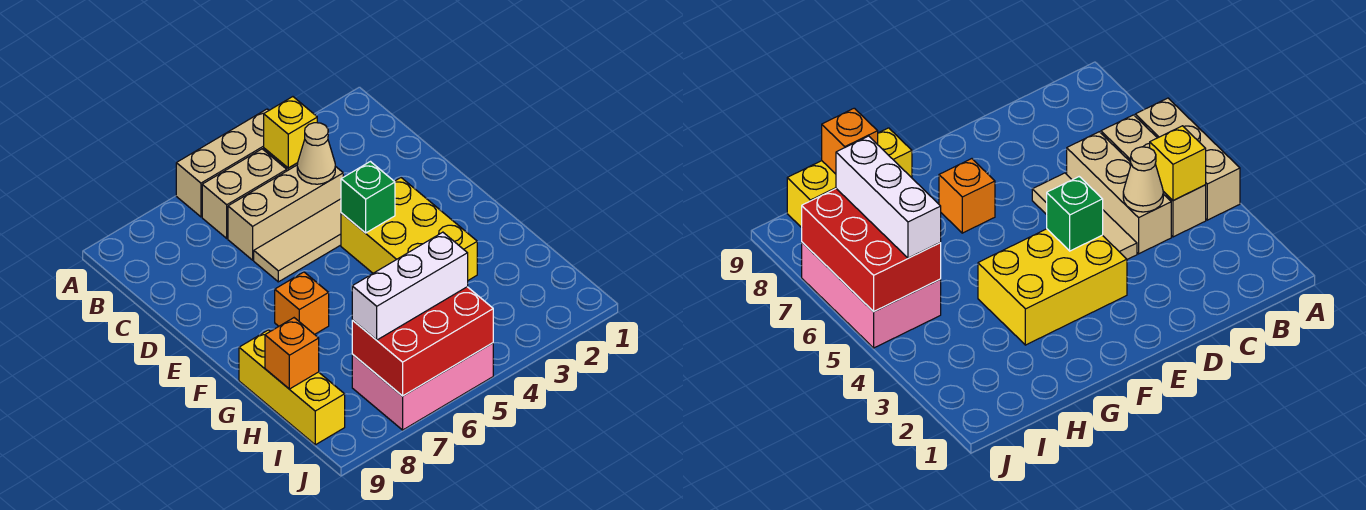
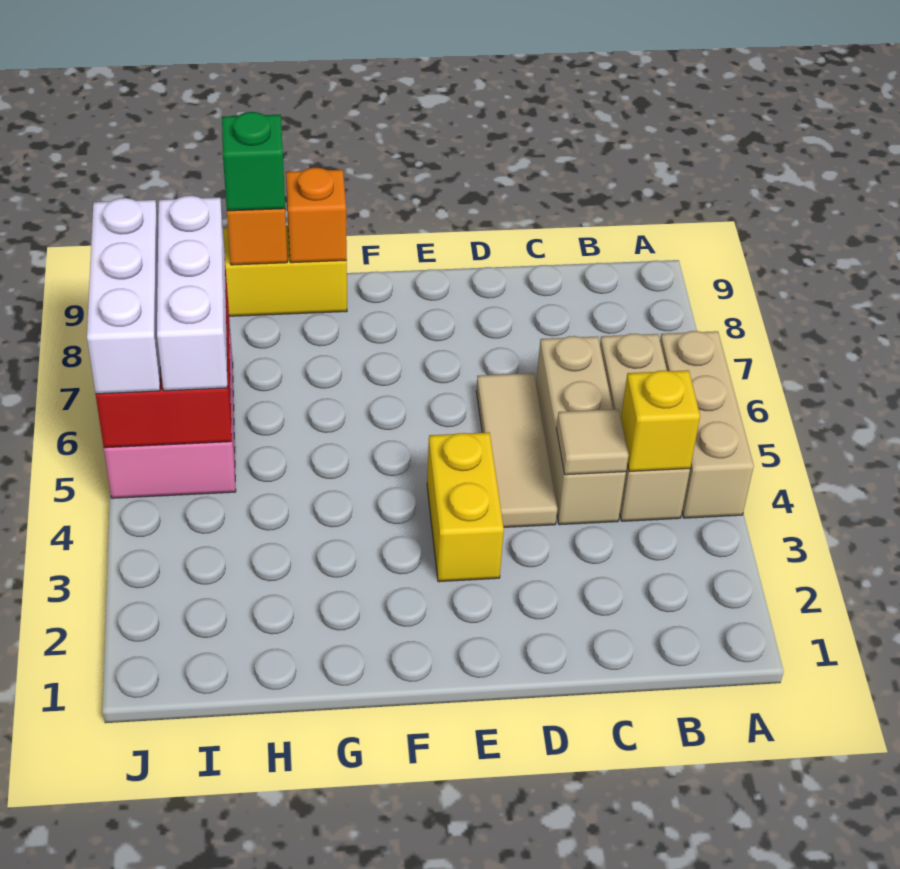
tan cone C4 level 2 -> tan tile C4 level 2
yellow brick E3:G4 level 1 -> yellow brick E3:E4 level 1
green brick E4 level 2 -> green brick H9 level 3
orange brick F7 level 1 -> orange brick G9 level 2
none -> white brick J5:J7 level 3

